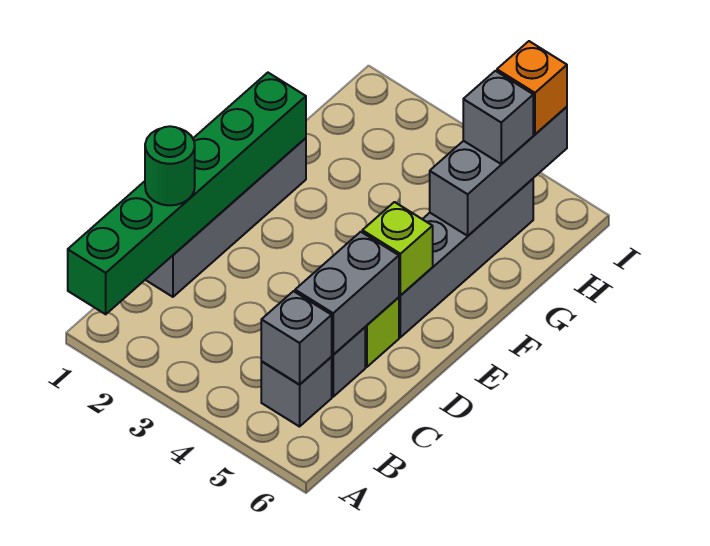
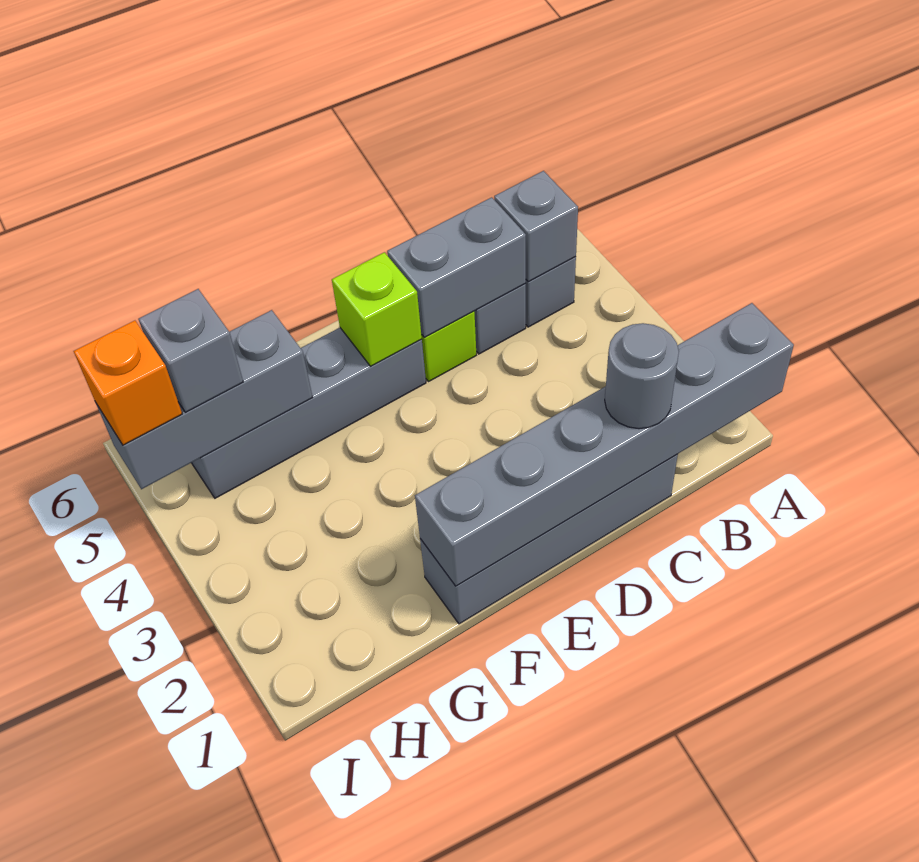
green brick A1:F1 level 2 -> grey brick A1:F1 level 2
green round brick C1 level 3 -> grey round brick C1 level 3

